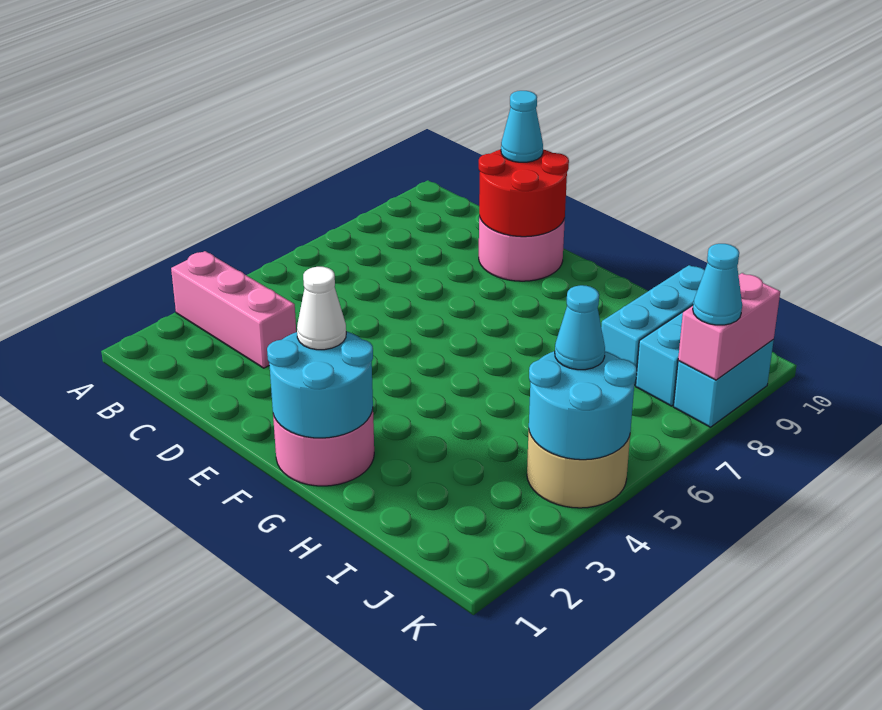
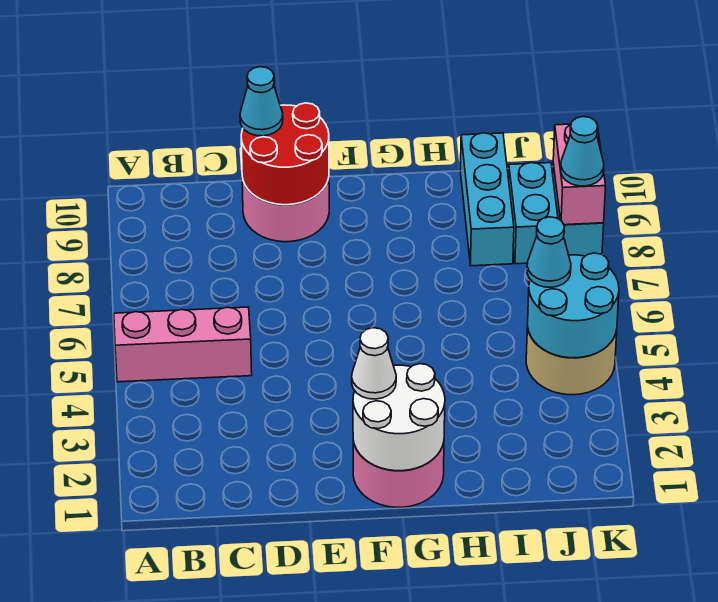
pink brick A3:C3 level 1 -> pink brick A5:C5 level 1
cyan round brick F1:G2 level 2 -> white round brick F1:G2 level 2

